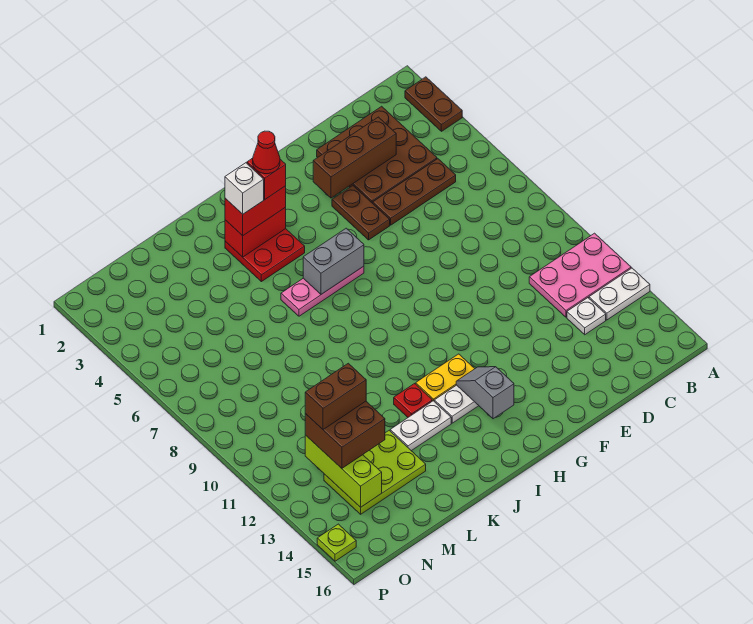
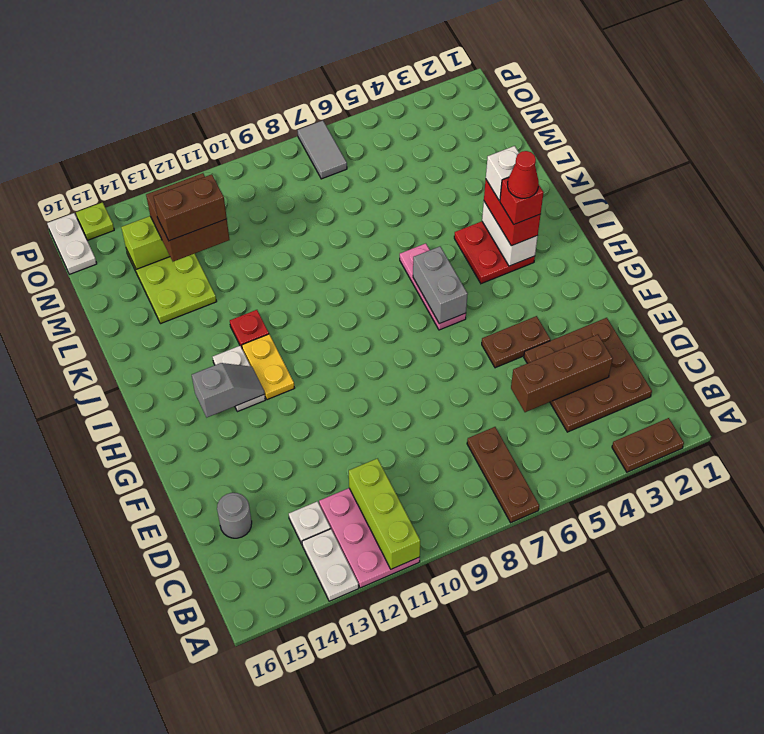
none -> lime brick A11:C11 level 2
brown plate C5:E5 level 1 -> brown plate A7:C7 level 1
brown brick D3:F3 level 2 -> brown brick D3:D5 level 2
none -> grey round brick D15 level 1
red brick I3:J3 level 2 -> white brick I3:J3 level 2
white plate J13:K13 level 1 -> white plate O16:P16 level 1
brown brick M12:N12 level 4 -> brown brick M12:M13 level 4
none -> grey tile O7:P7 level 1

